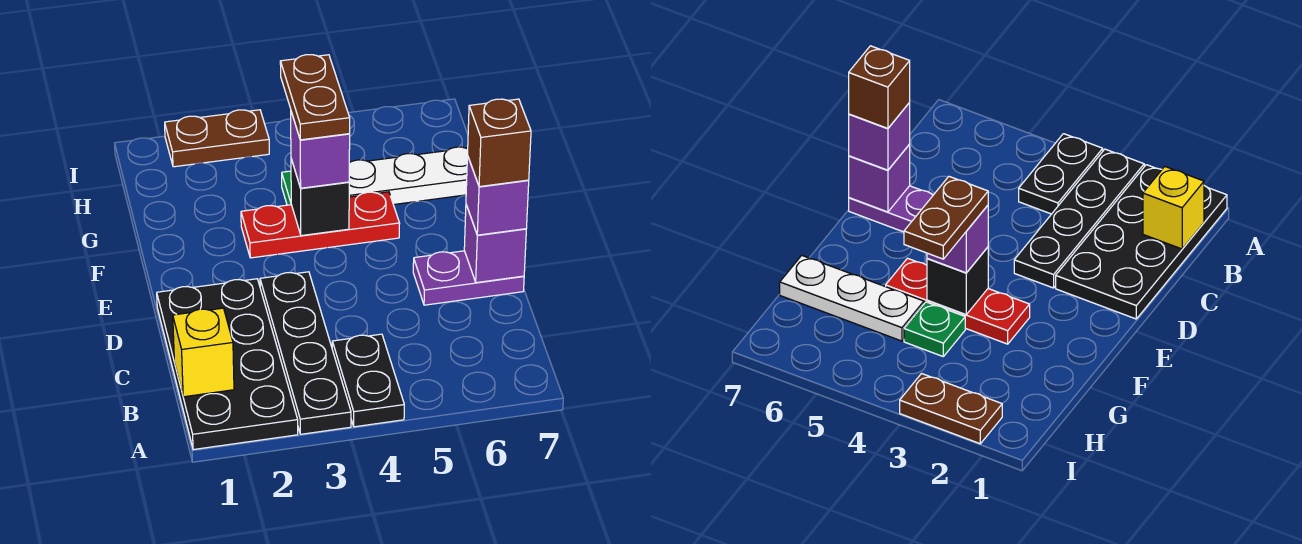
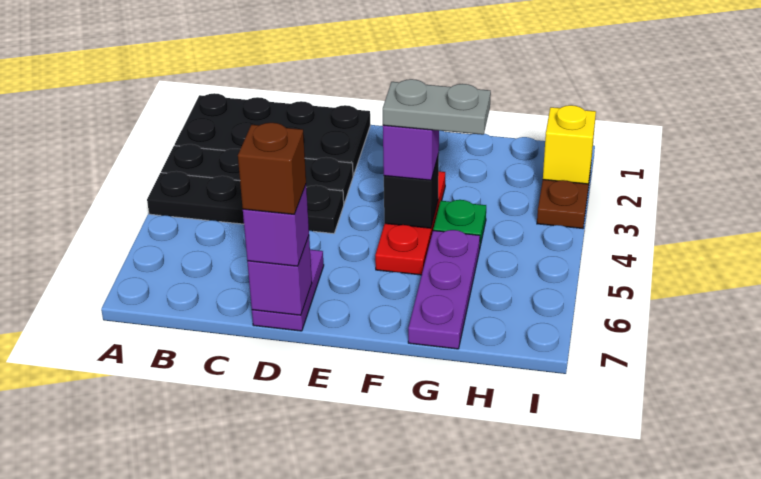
black plate A4:B4 level 1 -> black plate A4:D4 level 1
yellow brick B1 level 2 -> yellow brick I2 level 2
brown plate F4:G4 level 4 -> grey plate F4:G4 level 4
white plate G5:G7 level 1 -> purple plate G5:G7 level 1

